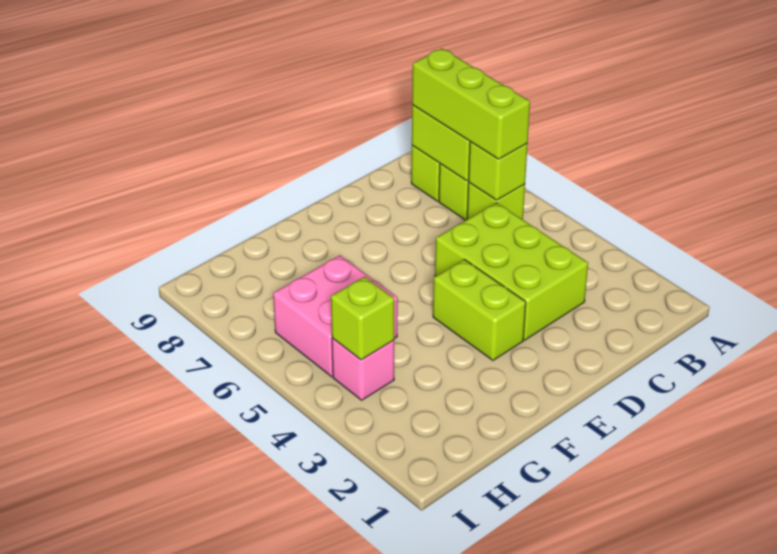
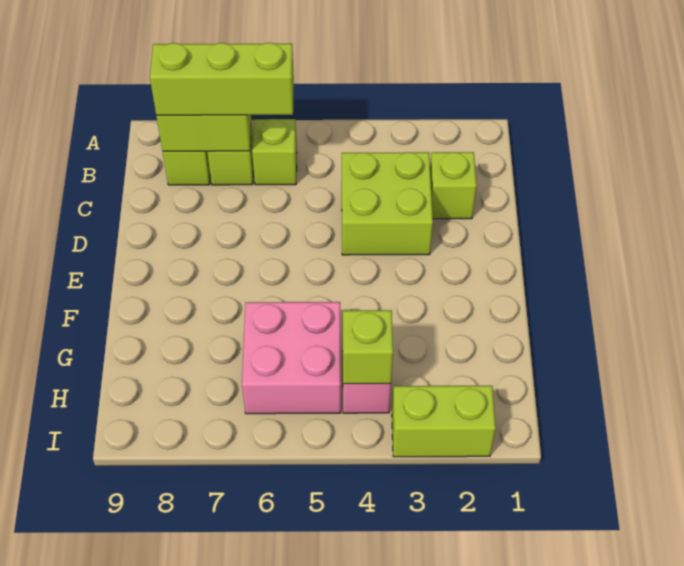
lime brick B6 level 2 -> lime brick C2 level 1
lime brick C3:D5 level 1 -> lime brick C3:D4 level 1
lime brick E3:E4 level 1 -> lime brick I2:I3 level 1

